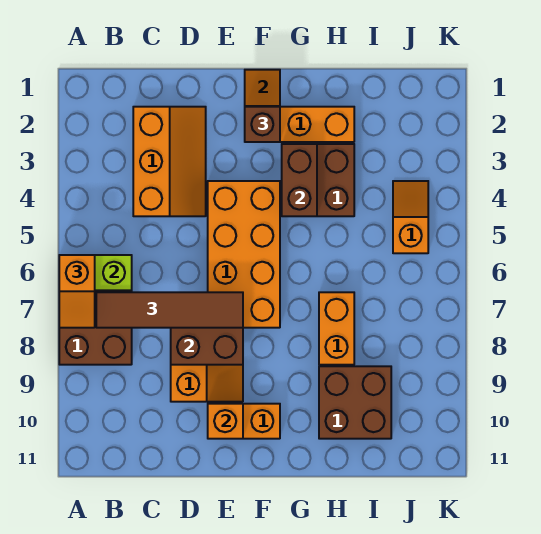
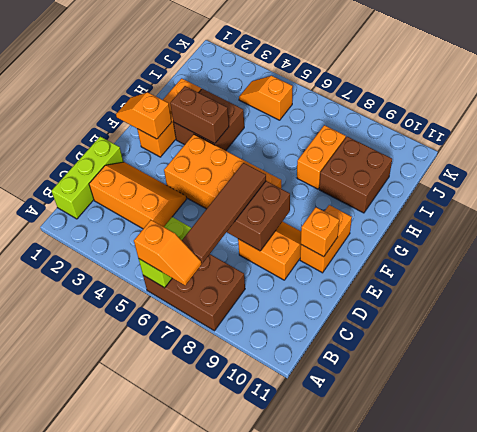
none -> lime brick B1:D1 level 1
brown brick F2 level 3 -> none
orange brick H7:H8 level 1 -> orange brick H8:I8 level 1

